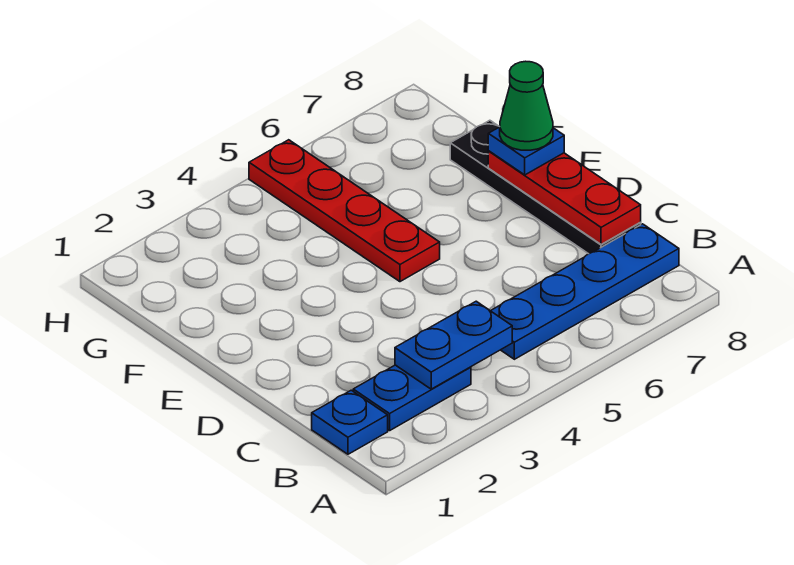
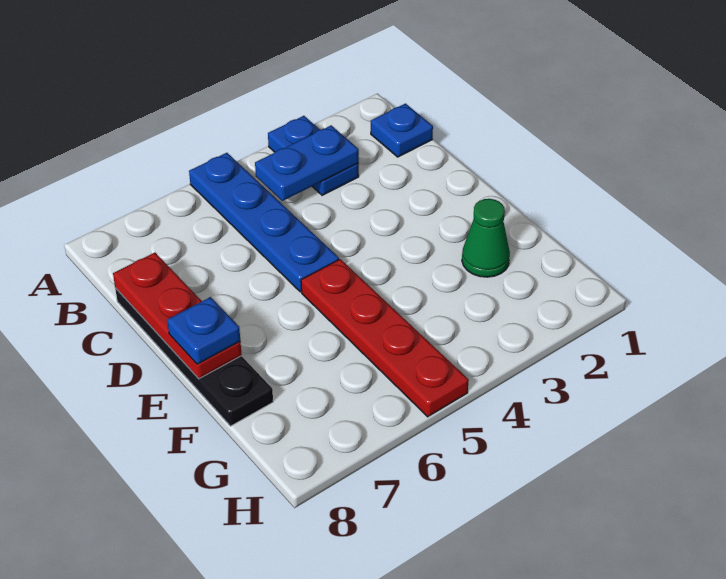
blue plate B2:B3 level 1 -> blue plate A3:B3 level 1
blue plate B5:B8 level 1 -> blue plate A5:D5 level 1
green cone E8 level 4 -> green cone F2 level 1

